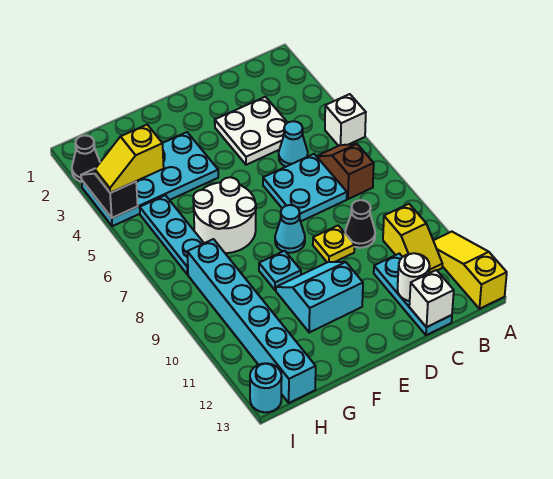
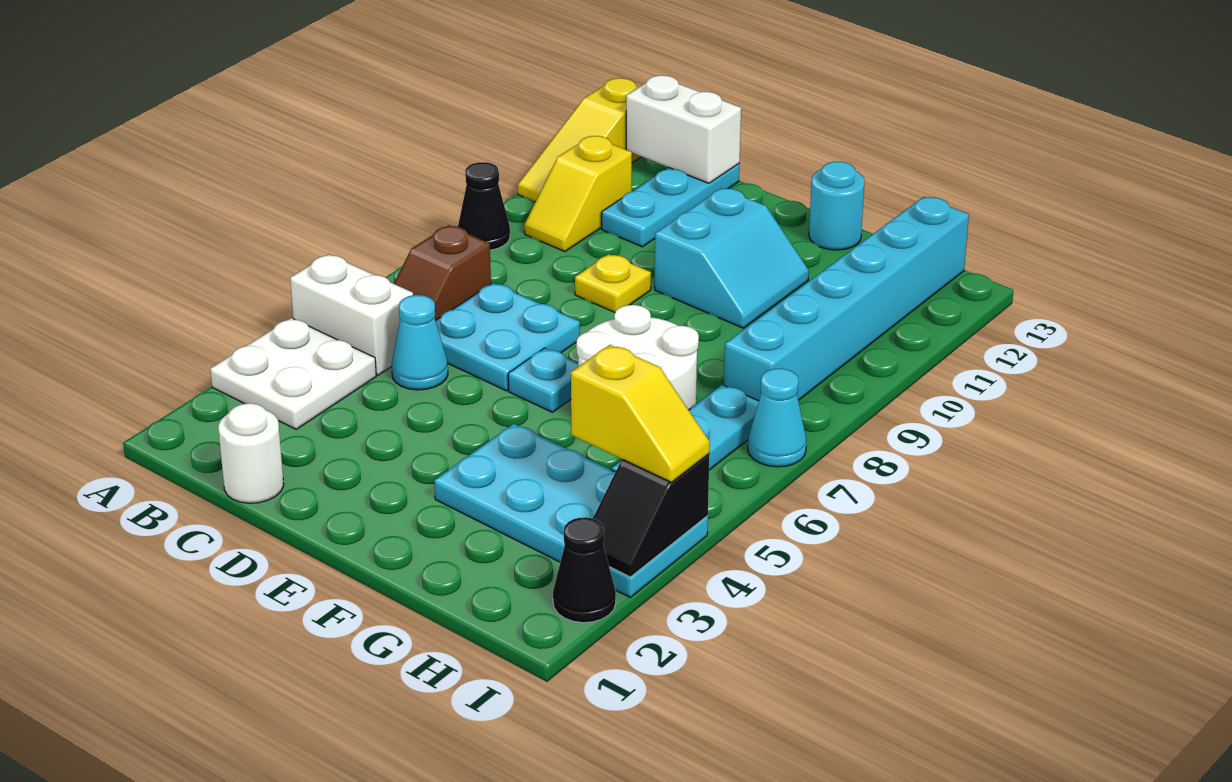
white brick A5 level 1 -> white brick A5:B5 level 1
yellow slope B10:B11 level 1 top 10 -> yellow slope B10:B11 level 1 top 11
white plate C3:D4 level 1 -> white plate A3:B4 level 1
black cone C9 level 1 -> black cone A9 level 1
white round brick C12 level 2 -> white round brick C1 level 1
white brick C13 level 2 -> white brick B13:C13 level 2
cyan cone E8 level 1 -> cyan cone I7 level 1
cyan slope E10:F11 level 1 top 11 -> cyan slope E10:F11 level 1 top E
cyan plate F9 level 1 -> cyan plate E6 level 1
cyan round brick I13 level 1 -> cyan round brick F13 level 1

